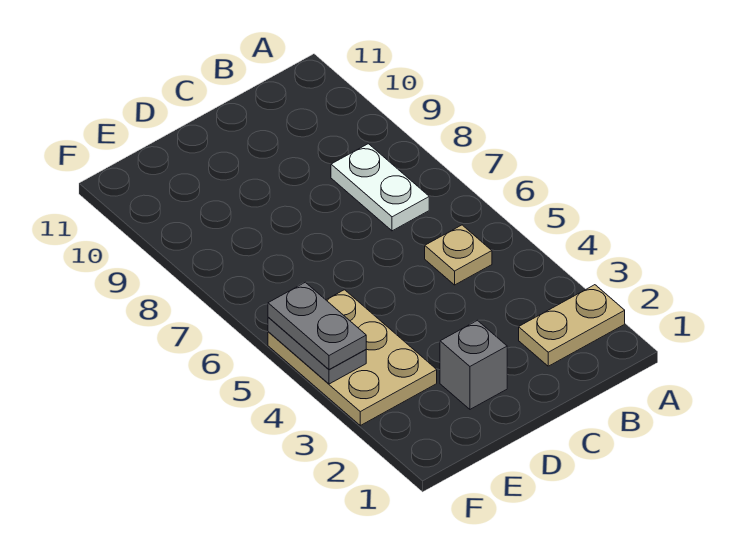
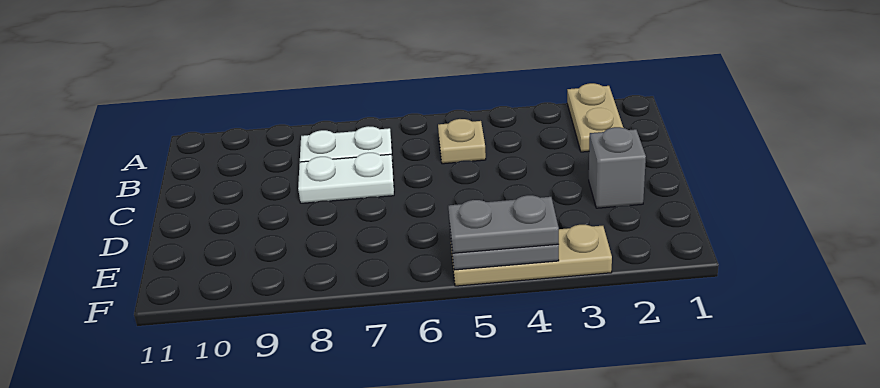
none -> white plate C7:C8 level 1
tan plate E3:F5 level 1 -> tan plate F3:F5 level 1

